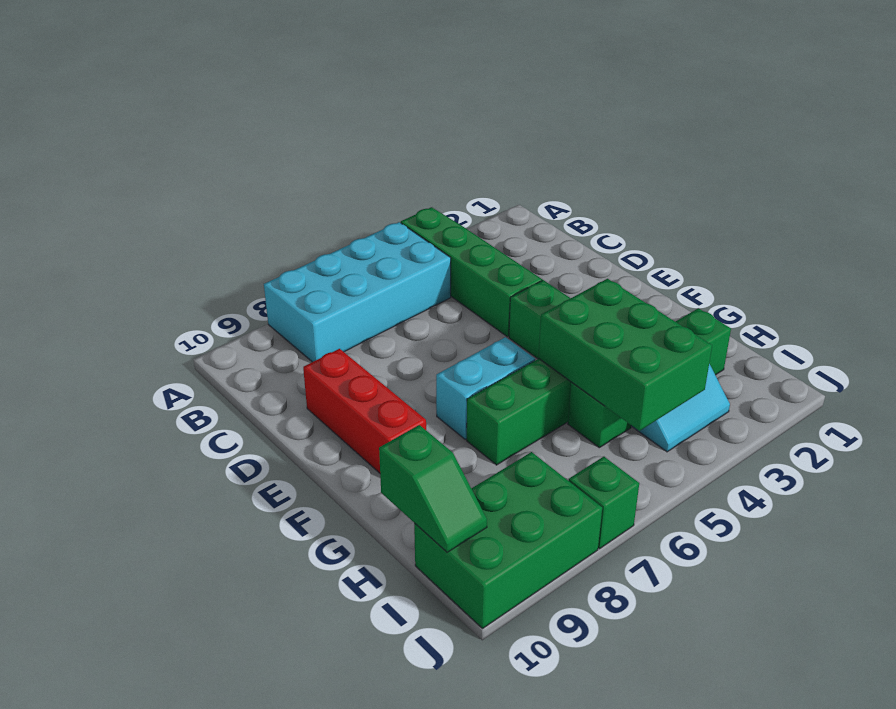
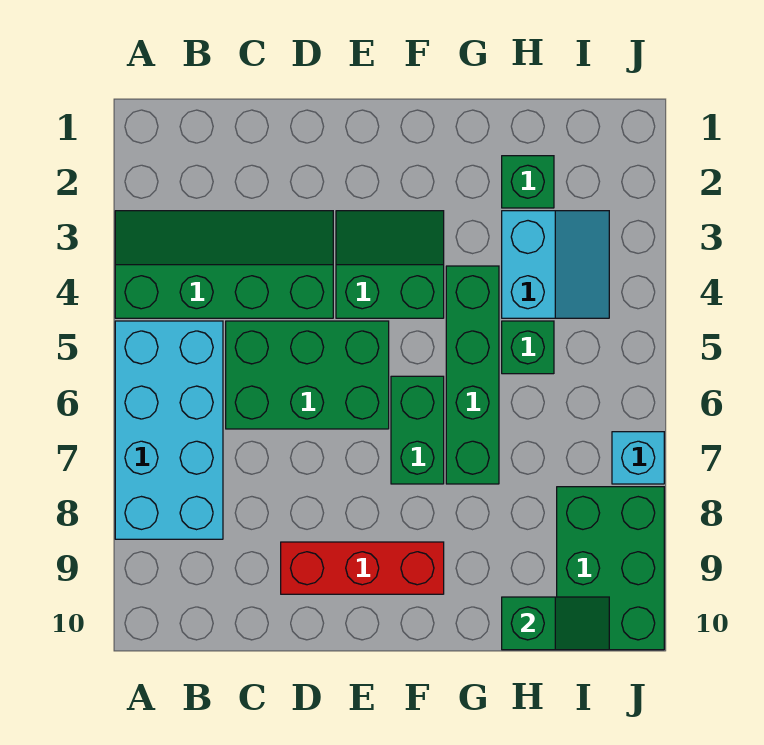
cyan brick F6:F7 level 1 -> green brick F6:F7 level 1
green brick G4:I5 level 2 -> green brick C5:E6 level 1
green brick J7 level 1 -> cyan brick J7 level 1

